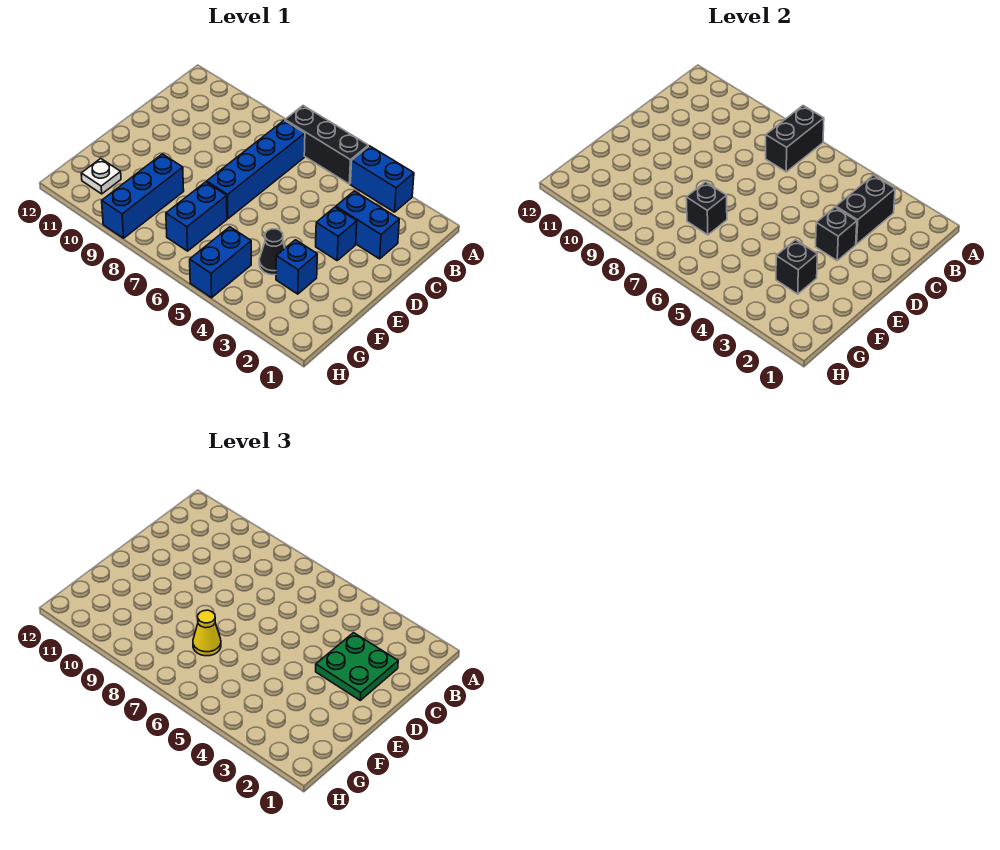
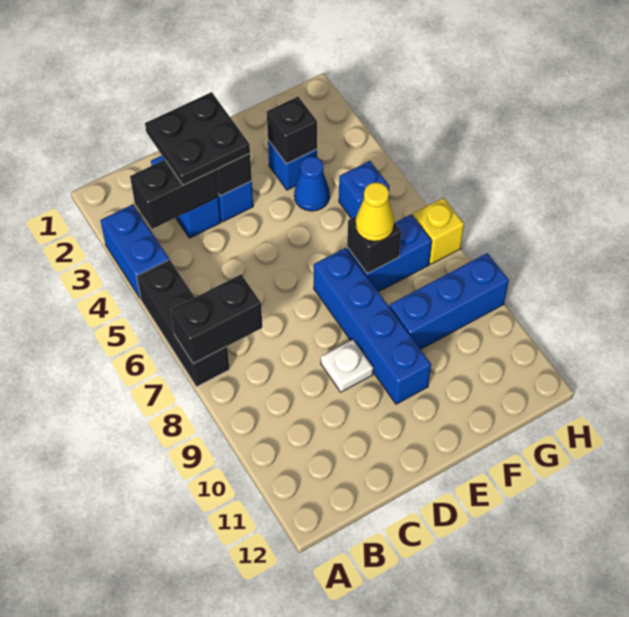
blue brick B7:E7 level 1 -> blue brick E7:E10 level 1
green plate C2:D3 level 3 -> black plate C2:D3 level 3
black cone F4 level 1 -> blue cone F4 level 1
blue brick G5:H5 level 1 -> blue brick G5 level 1
white plate G11 level 1 -> white plate D9 level 1
none -> yellow brick H7 level 1

